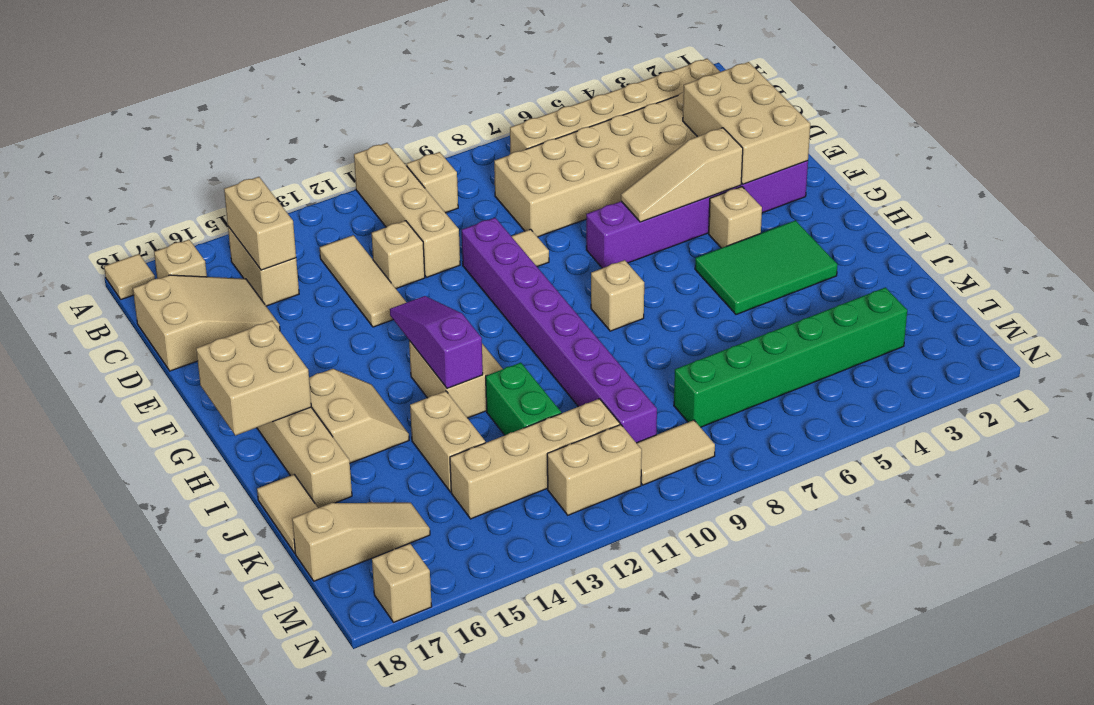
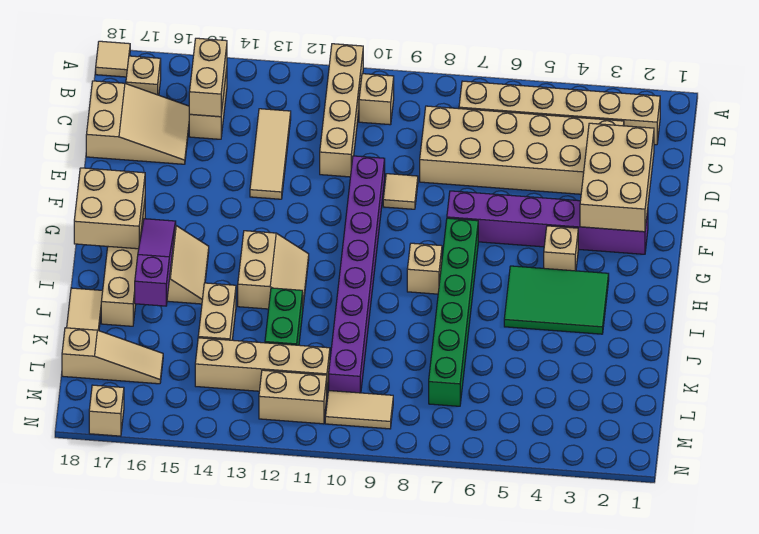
tan brick D12 level 1 -> none
tan slope F4:F6 level 2 top 4 -> none
purple slope G13:I13 level 2 top I -> purple slope H16:J16 level 2 top J
green brick L3:L8 level 1 -> green brick G7:L7 level 1

